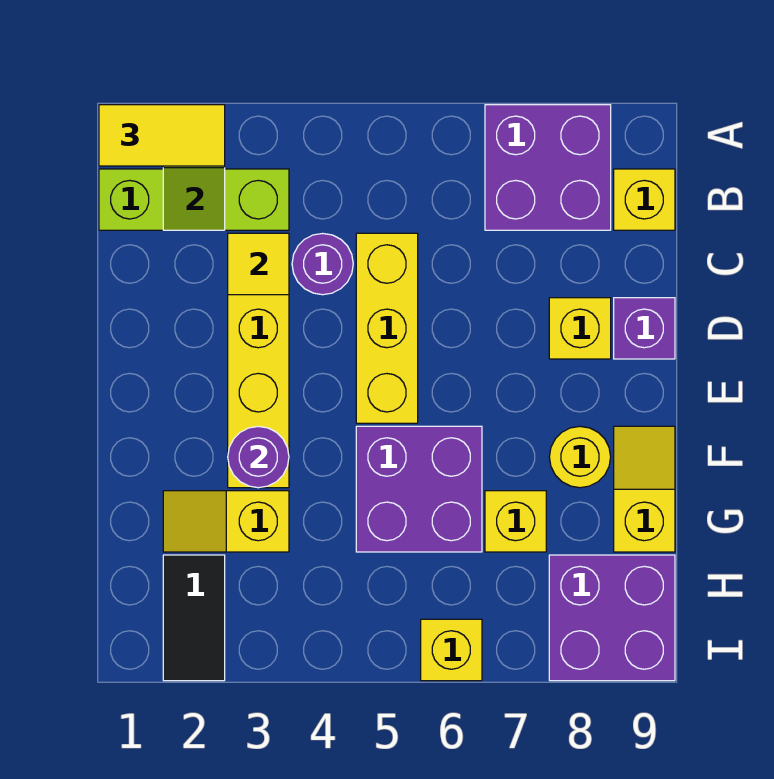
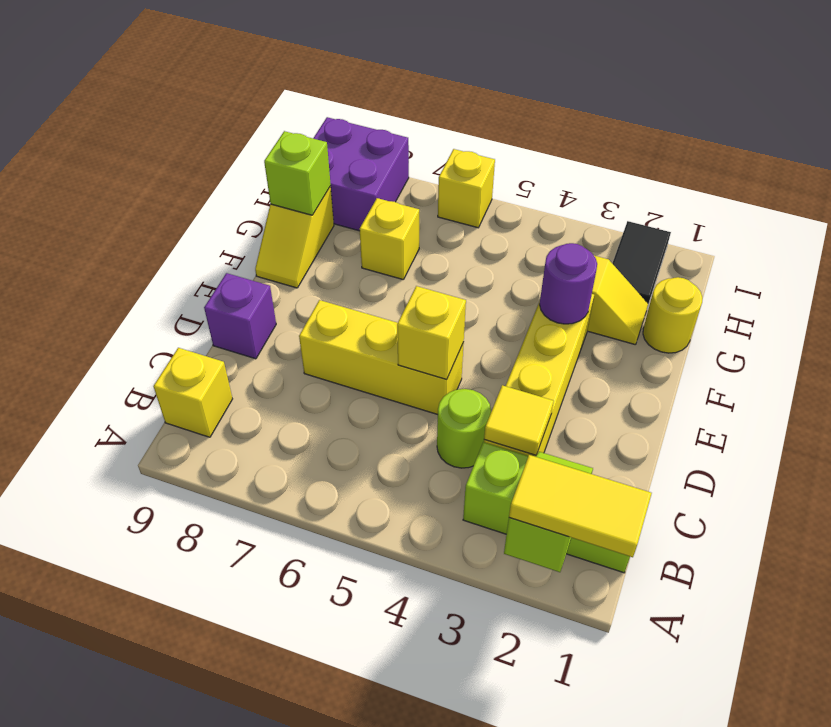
purple brick A7:B8 level 1 -> none
purple round brick C4 level 1 -> lime round brick C4 level 1
yellow brick C5:E5 level 1 -> yellow brick D5:D7 level 1
yellow brick D8 level 1 -> yellow brick D5 level 2
purple brick F5:G6 level 1 -> none
yellow round brick F8 level 1 -> yellow round brick G1 level 1
none -> lime brick G9 level 2

